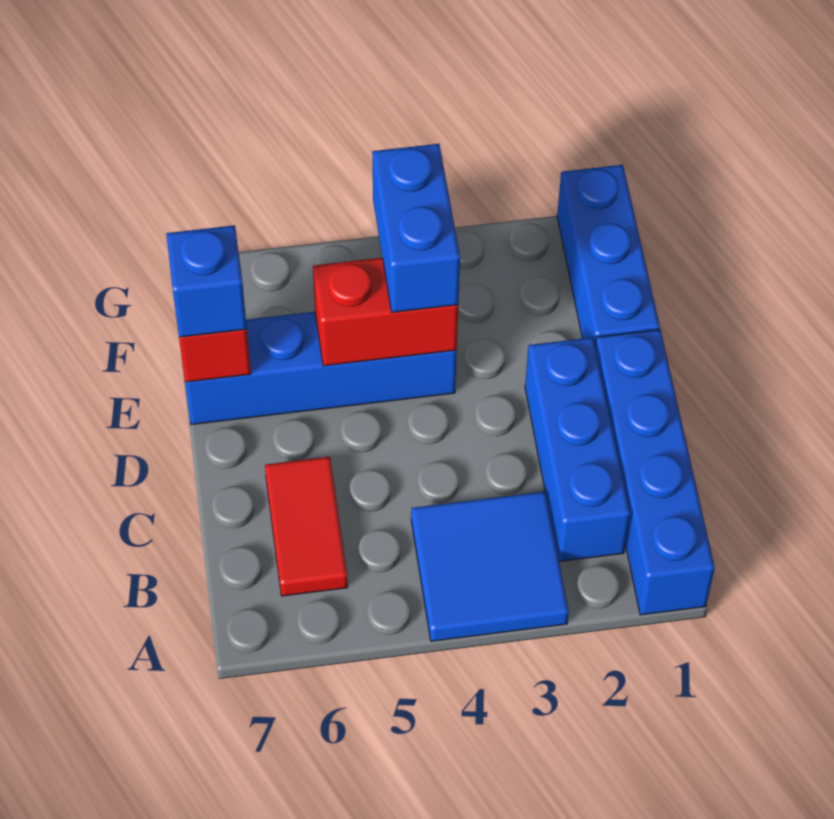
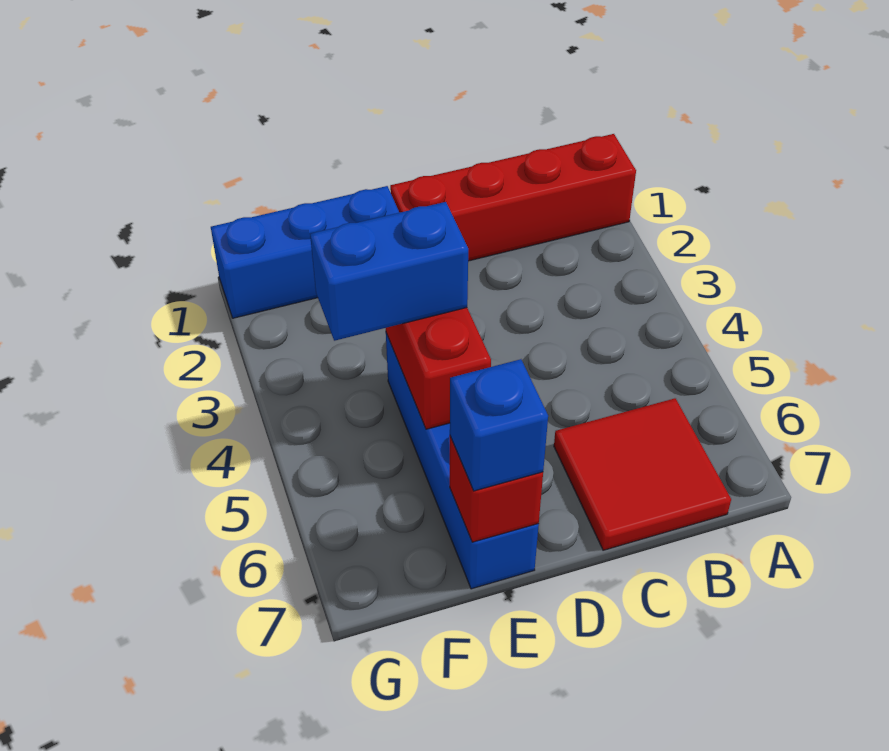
blue brick A1:D1 level 1 -> red brick A1:D1 level 1
blue tile A3:B4 level 1 -> none
blue brick B2:D2 level 1 -> none
red tile B6:C6 level 1 -> red tile B6:C7 level 1

